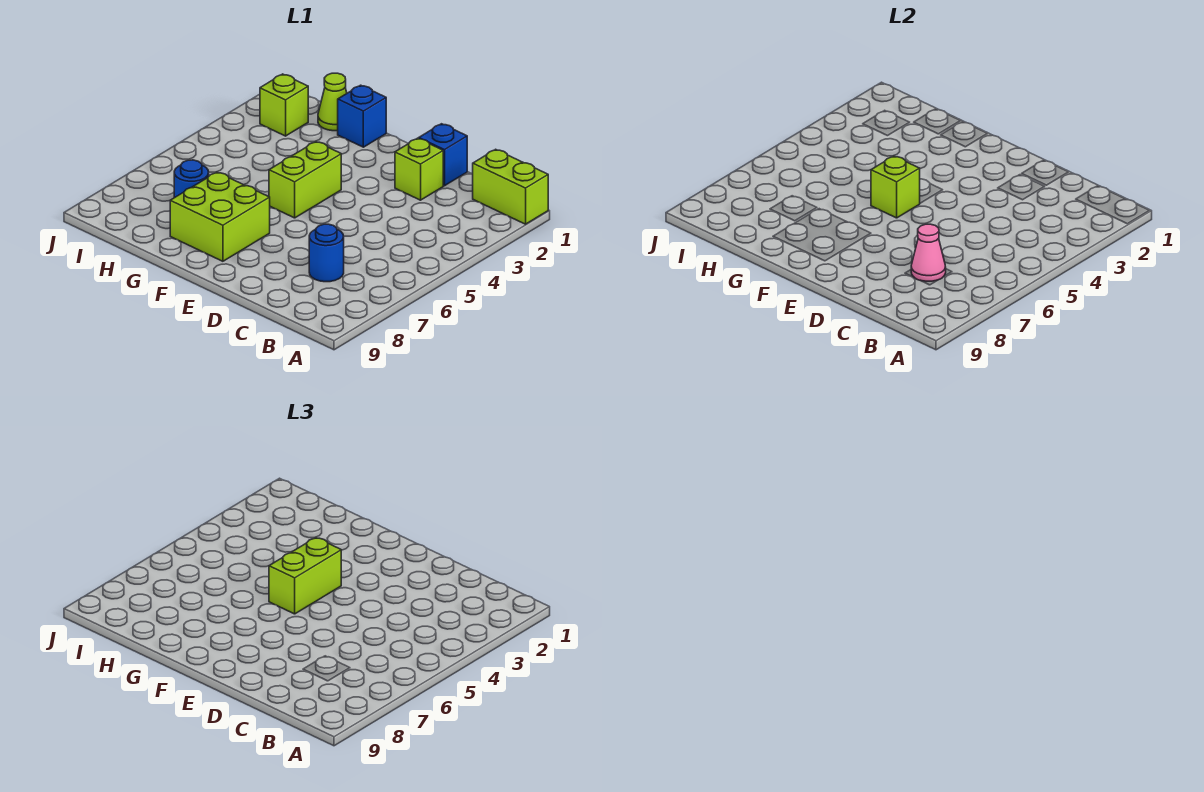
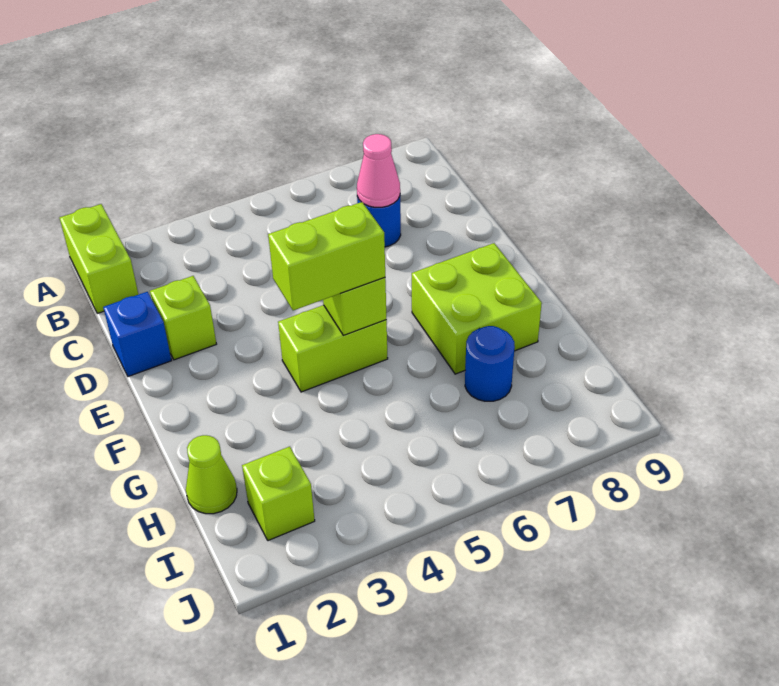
blue brick G1 level 1 -> none

